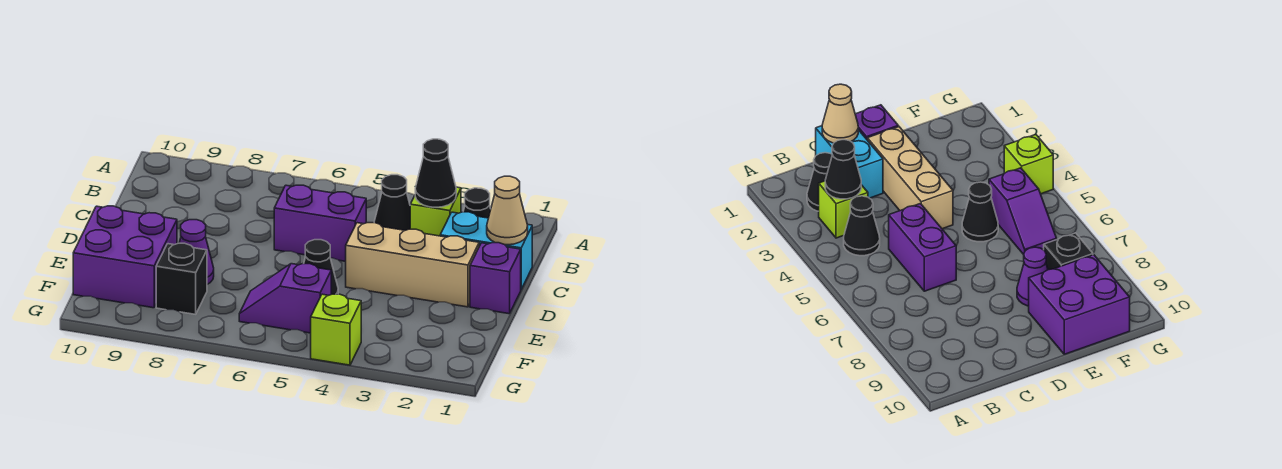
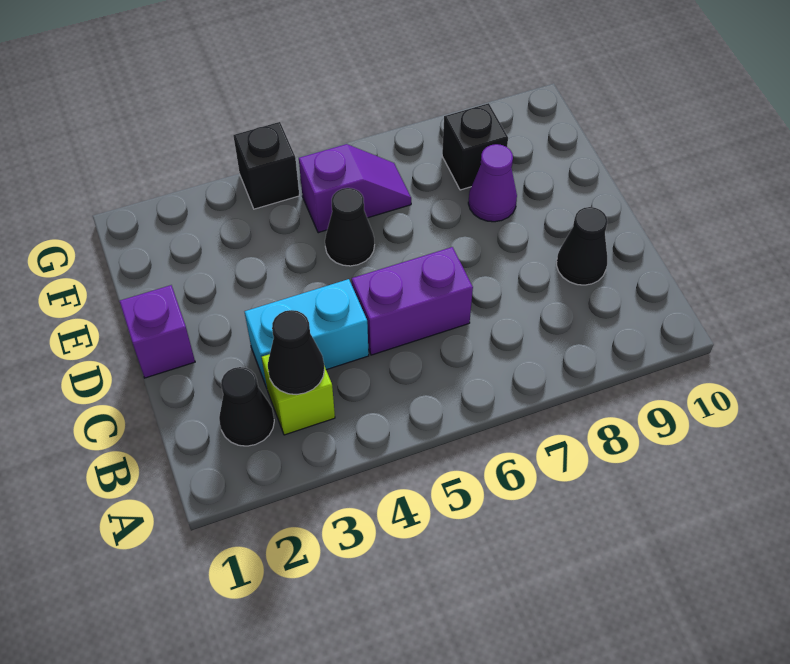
black cone B4 level 1 -> black cone C9 level 1
cyan brick C1:C2 level 1 -> cyan brick C3:C4 level 1
tan cone C1 level 2 -> none
tan brick D2:D4 level 1 -> none
purple brick E9:F10 level 1 -> none
lime brick G4 level 1 -> black brick G4 level 1

